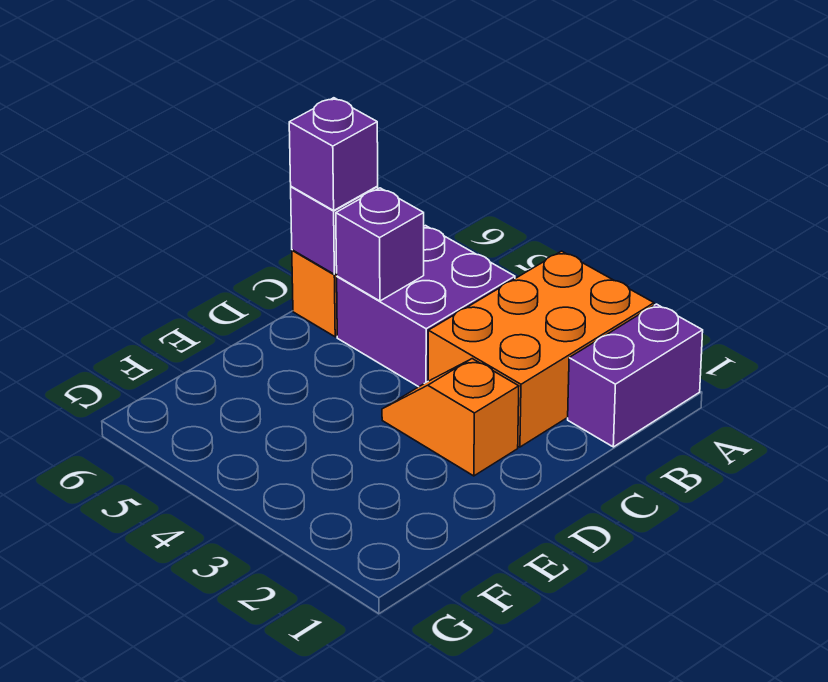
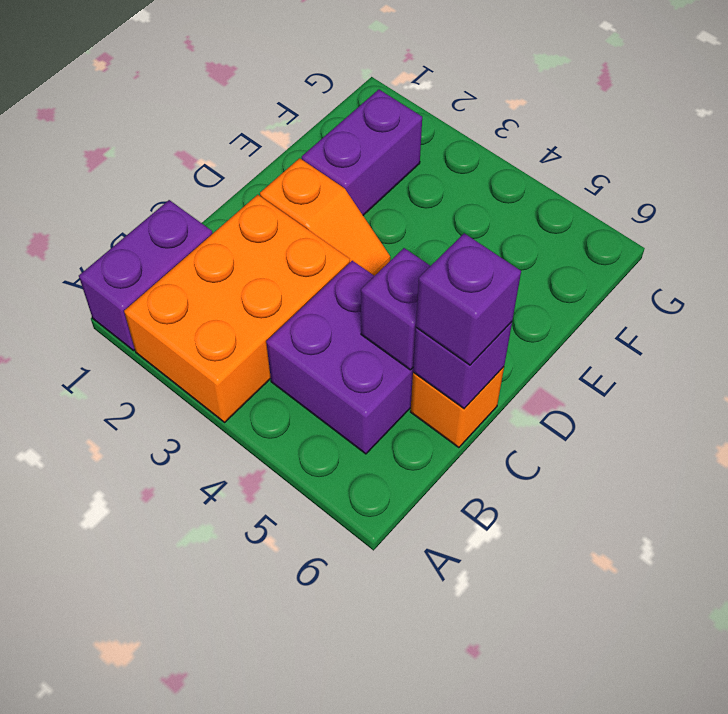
none -> purple brick E2:F2 level 1

